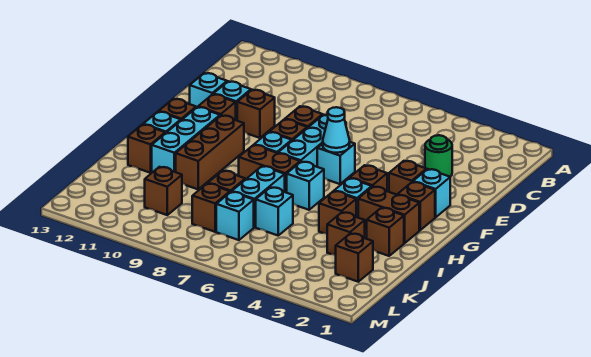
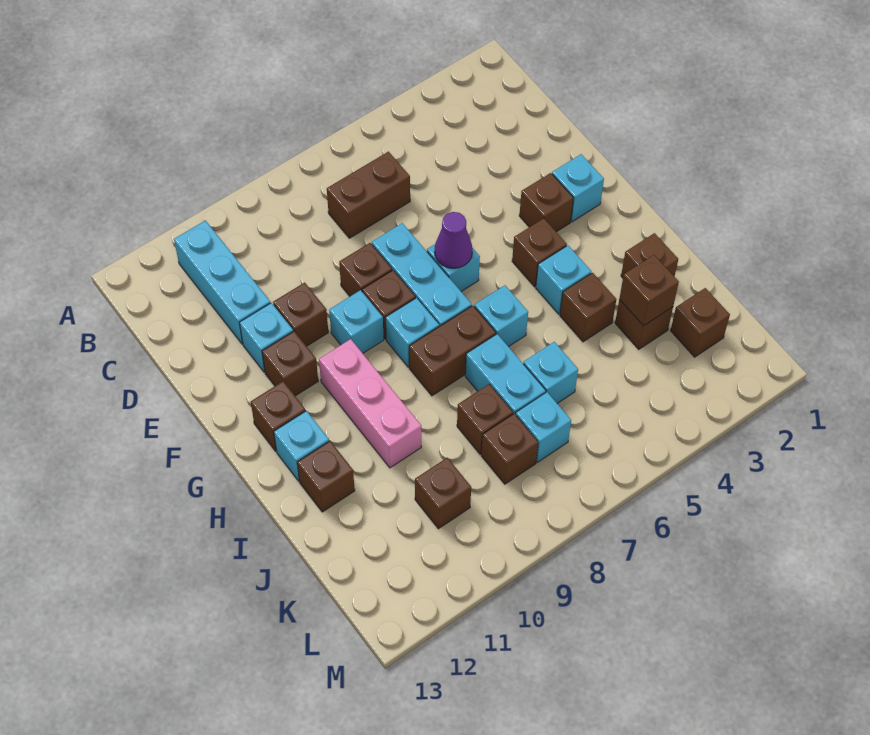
green round brick D3 level 1 -> none
cyan brick E12 level 1 -> cyan brick F9 level 1
cyan cone F6 level 2 -> purple cone F6 level 2
brown brick G2 level 1 -> brown brick J3 level 2
brown brick G10:I10 level 1 -> pink brick G10:I10 level 1
cyan brick G11:I11 level 1 -> cyan brick B11:D11 level 1
brown brick H2:H3 level 1 -> brown brick C6:C7 level 1

